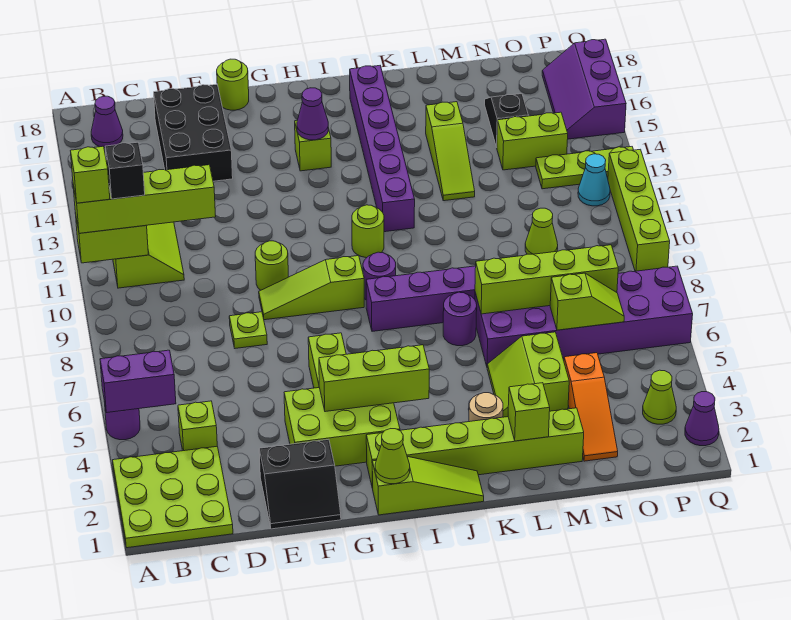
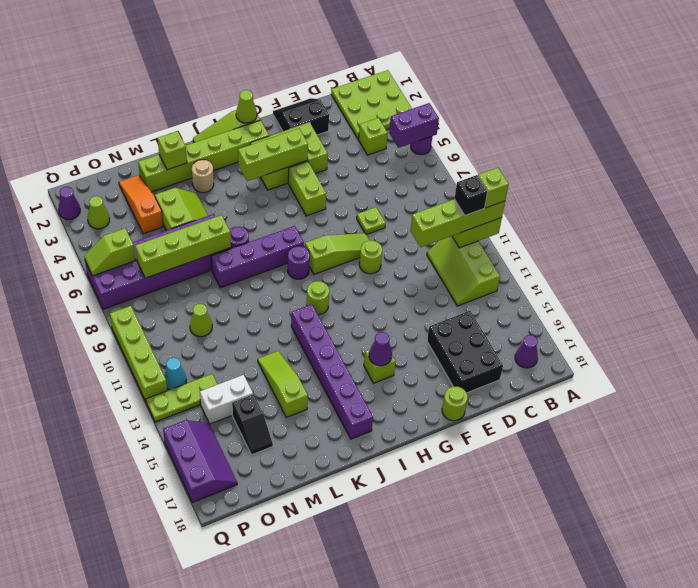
lime slope N6:O6 level 2 top N -> lime slope P6:Q6 level 2 top P
lime brick N14:O14 level 1 -> white brick N14:O14 level 1

